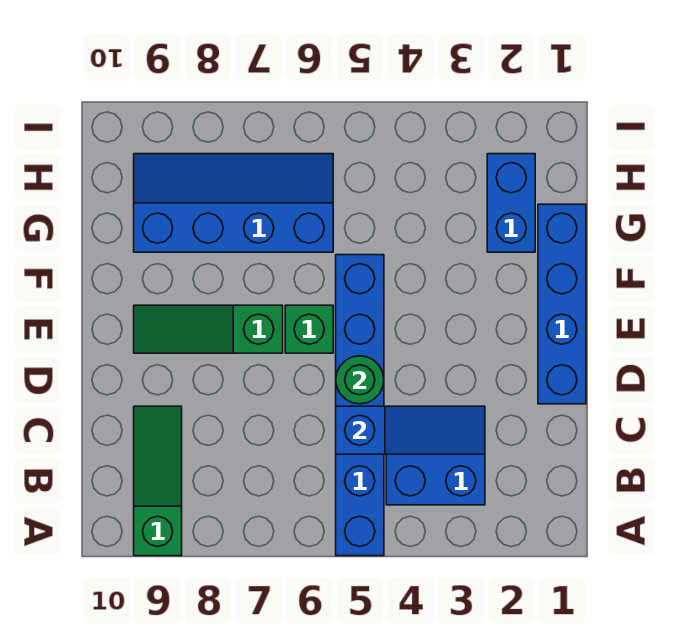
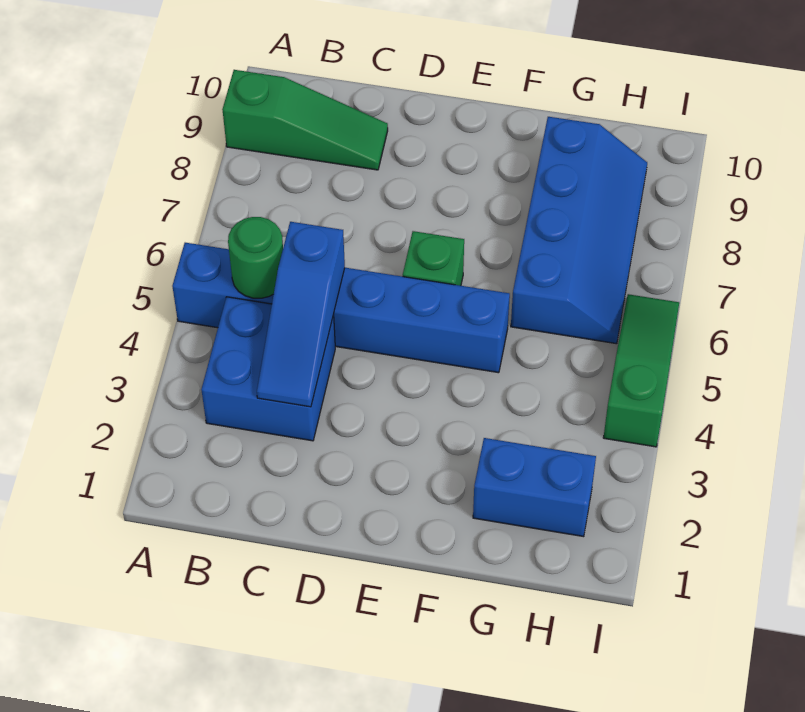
blue brick D1:G1 level 1 -> none
green round brick D5 level 2 -> green round brick B5 level 2
green slope E7:E9 level 1 top 7 -> green slope I4:I6 level 1 top 4

